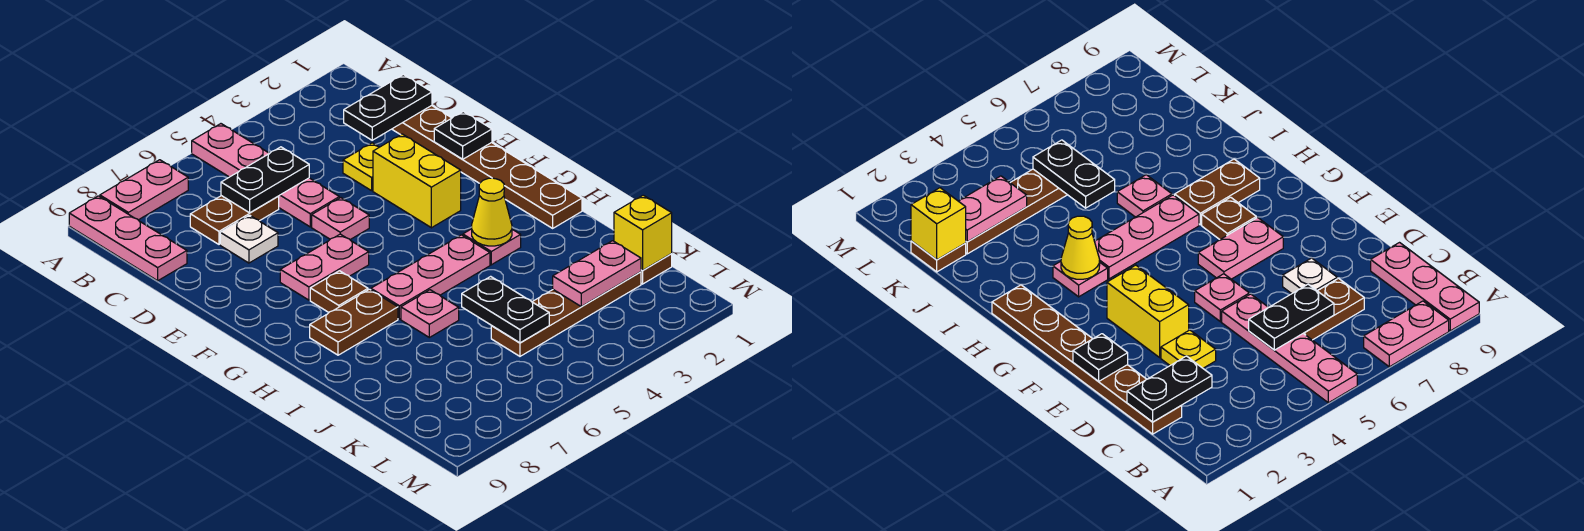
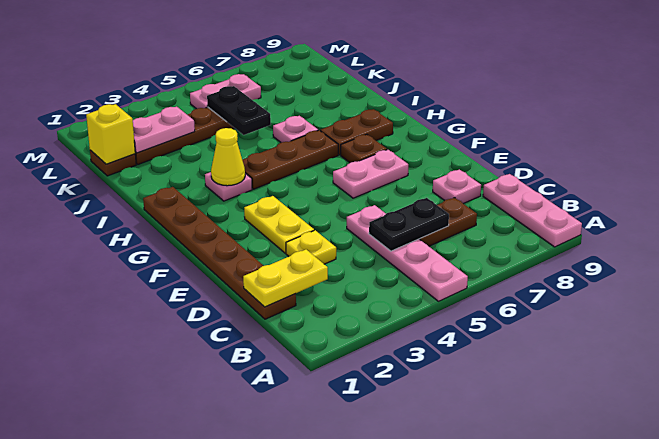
pink plate A7:A8 level 1 -> pink plate L5:L6 level 1
black plate C1:C2 level 2 -> yellow plate C1:C2 level 2
white plate D7 level 1 -> none
black plate E1 level 2 -> none
yellow brick E3:F3 level 1 -> yellow plate E3:F3 level 1
pink plate E5 level 1 -> pink plate D8 level 1
pink plate H4:H6 level 1 -> brown plate H4:H6 level 1

